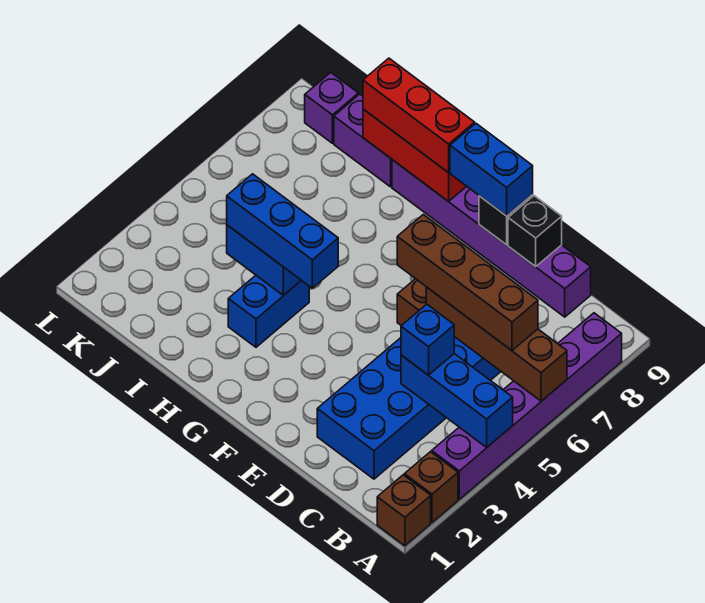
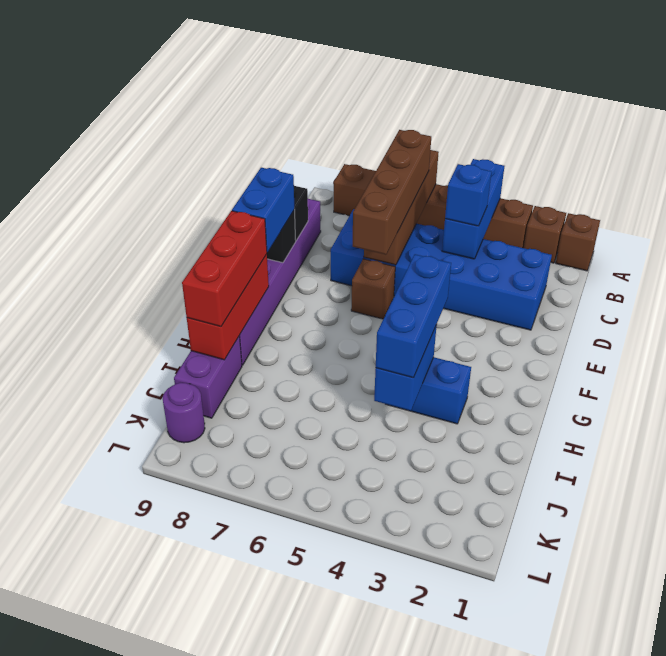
purple brick A3:A8 level 1 -> brown brick A3:A8 level 1
purple brick K9 level 1 -> purple round brick K9 level 1

